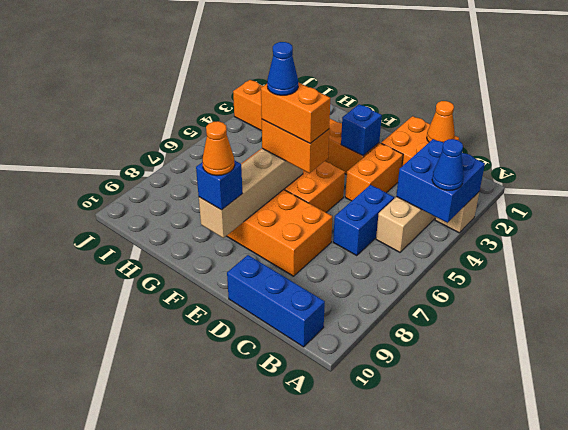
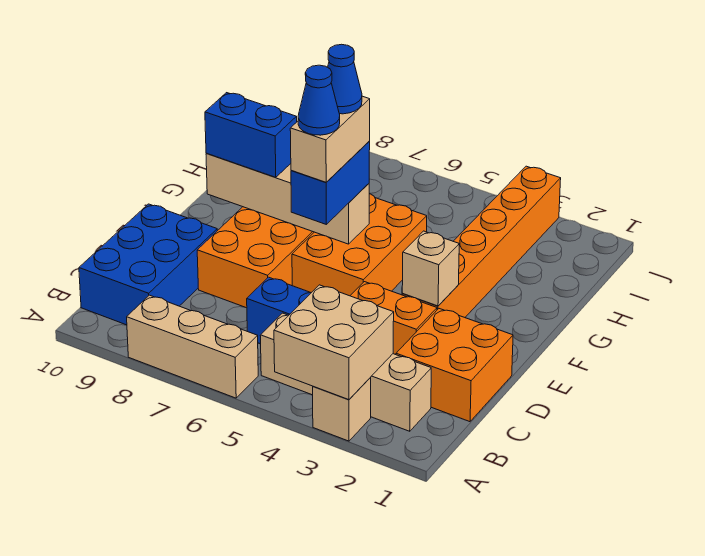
blue brick A3:B4 level 2 -> tan brick A3:B4 level 2
blue cone A4 level 3 -> blue cone E6 level 5
none -> tan brick A6:A8 level 1
blue brick B10:D10 level 1 -> blue brick B9:D10 level 1
orange cone C1 level 2 -> none
blue brick E3 level 2 -> tan brick E3 level 2
orange brick E6:F6 level 3 -> blue brick E6:F6 level 3
orange brick E6:F6 level 4 -> tan brick E6:F6 level 4
blue brick F9 level 3 -> blue brick F8:F9 level 3
orange cone F9 level 4 -> none

